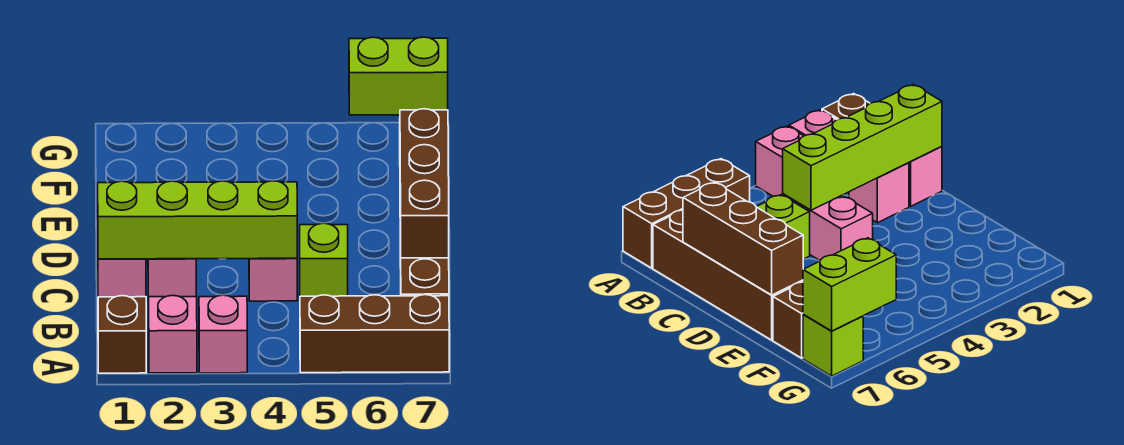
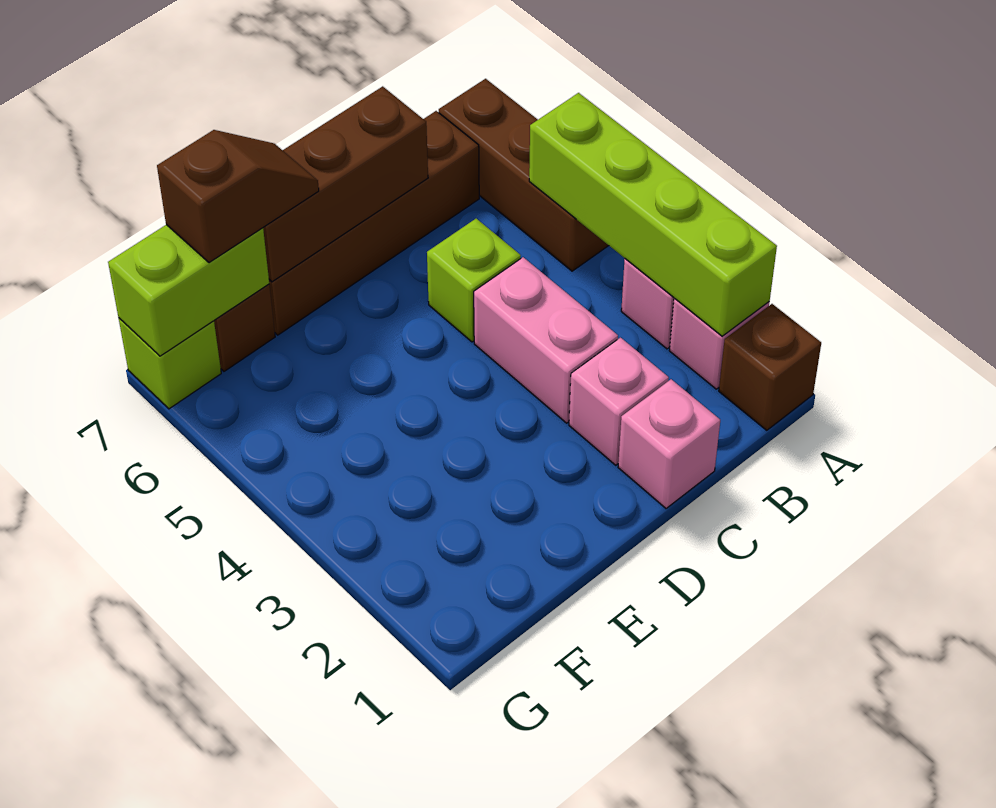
lime brick C1:C4 level 2 -> lime brick A2:A5 level 2
pink brick C4:D4 level 1 -> pink brick C3:C4 level 1
none -> brown slope E7:F7 level 3 top F
lime brick G6:G7 level 2 -> lime brick F7:G7 level 2

